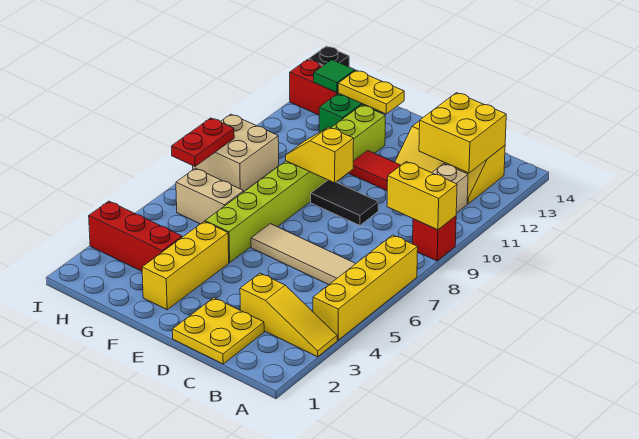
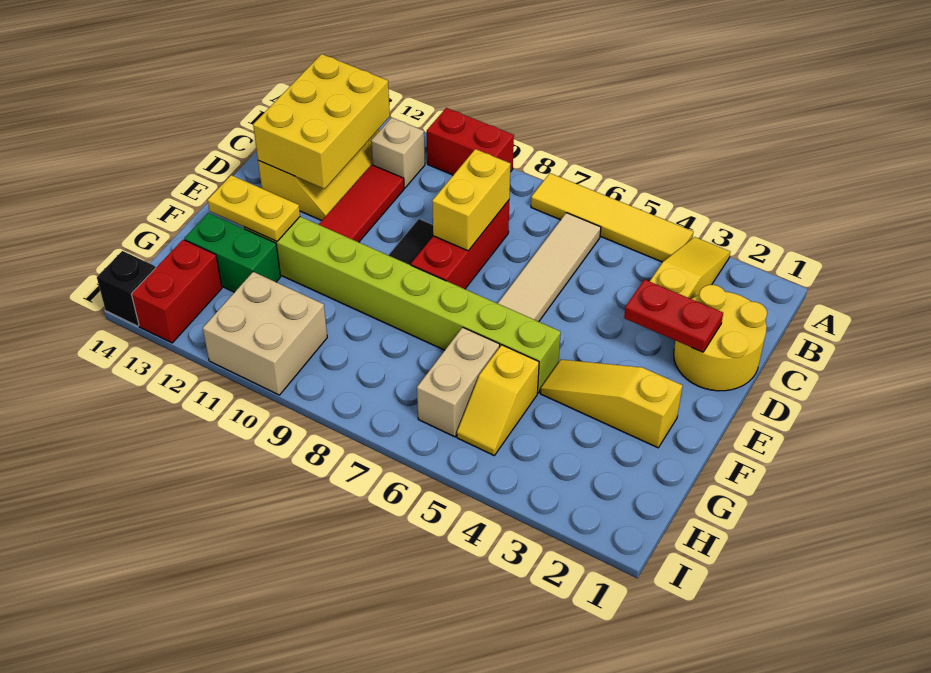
yellow brick A4:A7 level 1 -> yellow tile A4:A7 level 1
red brick A9 level 1 -> red brick A9:A10 level 1
yellow brick A9:B9 level 2 -> yellow brick C8:D8 level 2
yellow brick B12:C13 level 2 -> yellow brick B12:D13 level 2
yellow plate C1:D2 level 1 -> yellow round brick C1:D2 level 1
yellow slope E9:F9 level 2 top E -> yellow slope G5:H5 level 1 top G
yellow brick F2:F4 level 1 -> yellow slope F2:F4 level 1 top 2
yellow plate F13:G13 level 2 -> yellow plate F12:F13 level 2
red brick G3:I3 level 1 -> red brick C8:E8 level 1
tan brick H8:I9 level 1 -> tan brick H10:I11 level 1
green tile H13 level 2 -> none
red plate I7:I8 level 2 -> red plate D2:D3 level 2

